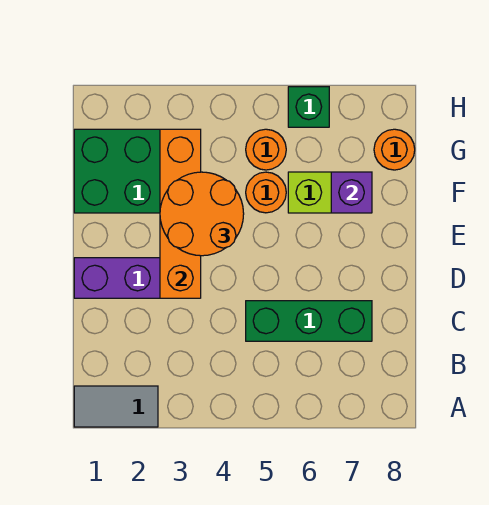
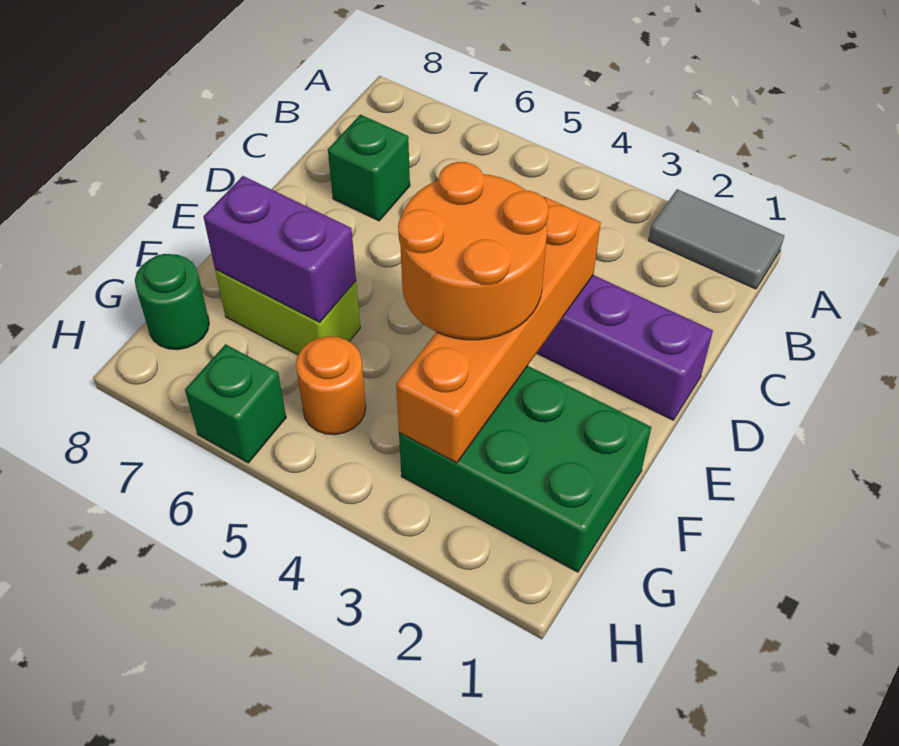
green brick C5:C7 level 1 -> green brick C7 level 1
orange round brick F5 level 1 -> none
purple brick F7 level 2 -> purple brick F6:F7 level 2
orange round brick G8 level 1 -> green round brick G8 level 1

